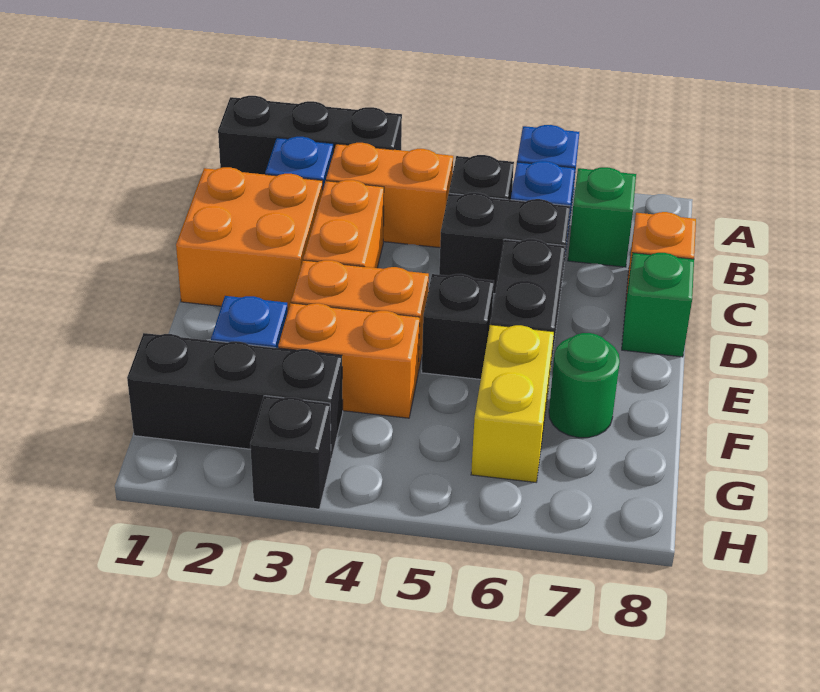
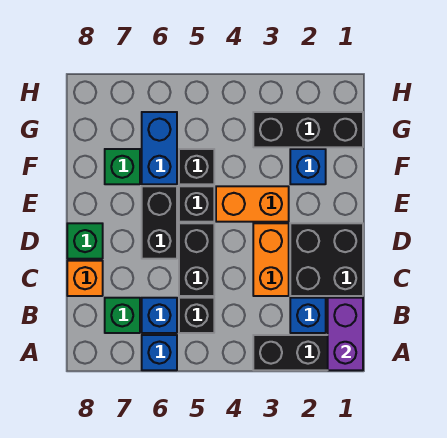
none -> purple brick A1:B1 level 2
orange brick B3:B4 level 1 -> none
orange brick C1:D2 level 1 -> black brick C1:D2 level 1
black brick C5:C6 level 1 -> black brick C5:D5 level 1
orange brick F3:F4 level 1 -> none
yellow brick F6:G6 level 1 -> blue brick F6:G6 level 1
green round brick F7 level 1 -> green brick F7 level 1
black brick H3 level 1 -> black brick F5 level 1

